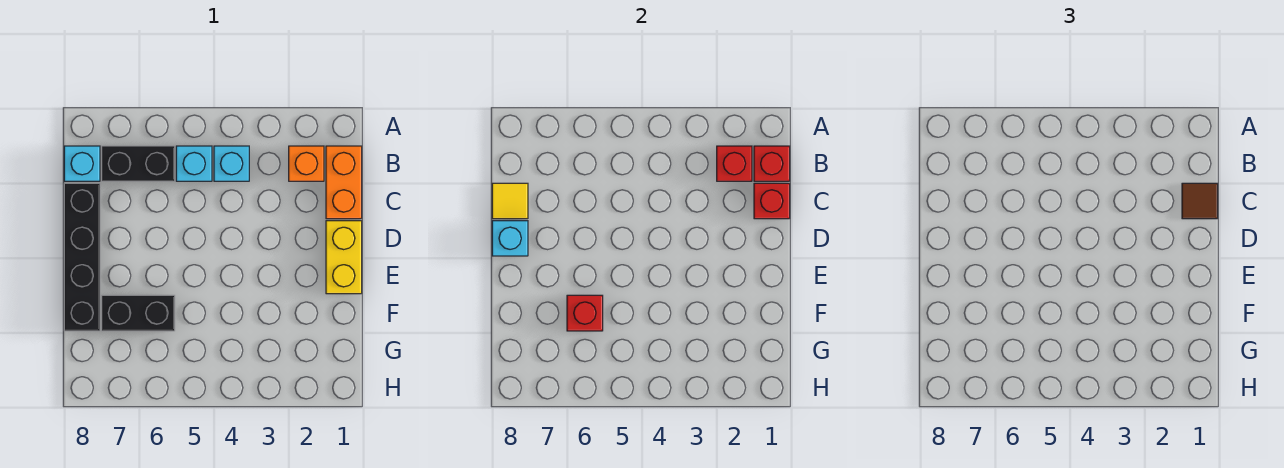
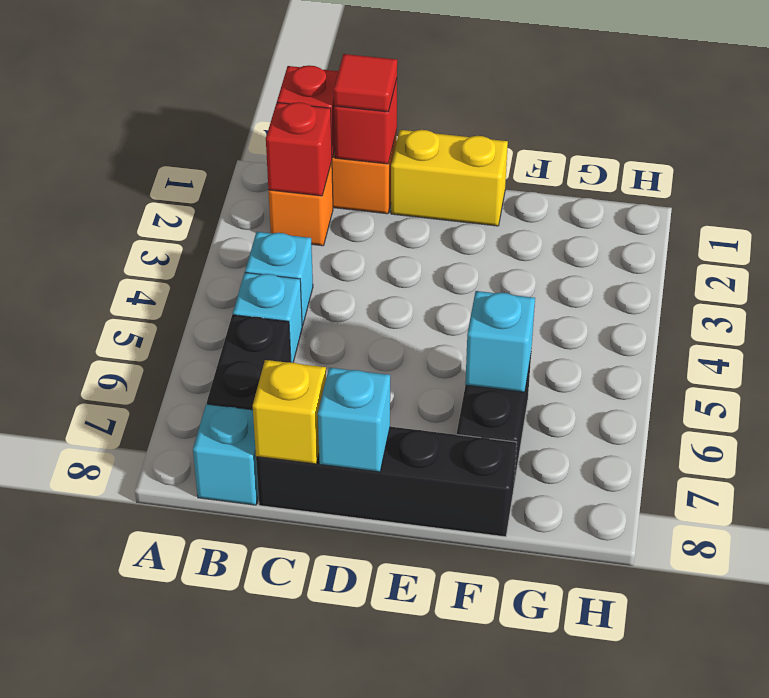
brown tile C1 level 3 -> red tile C1 level 3
yellow tile C8 level 2 -> yellow brick C8 level 2
red brick F6 level 2 -> cyan brick F6 level 2

